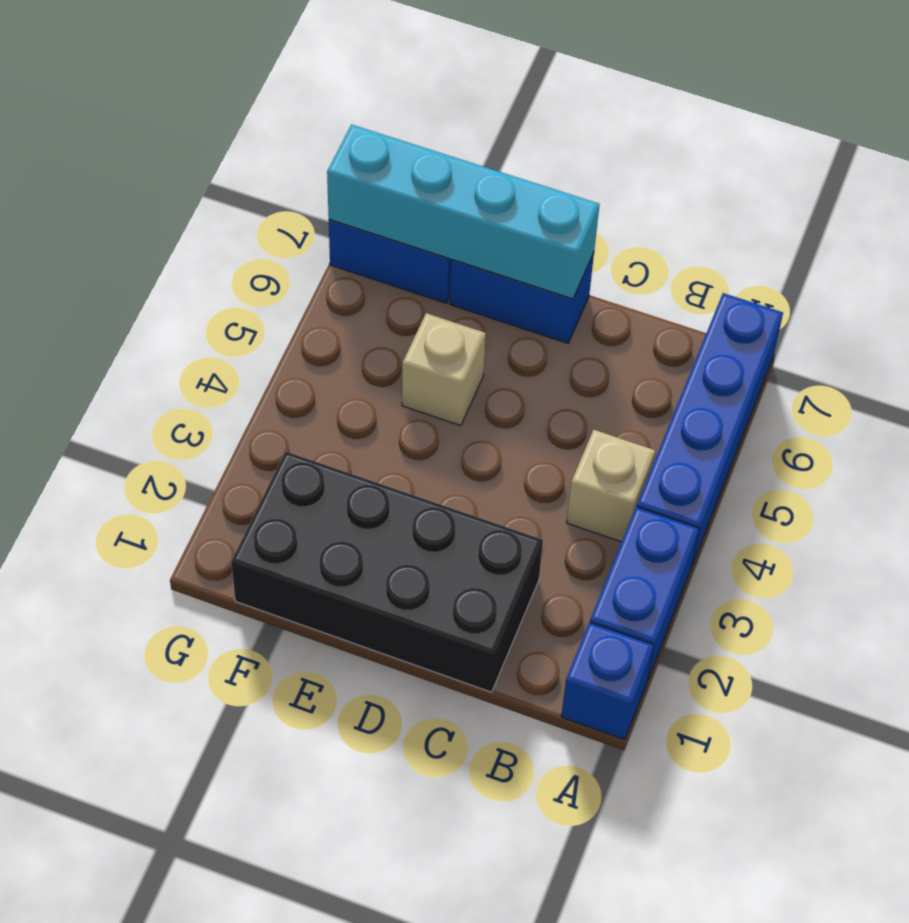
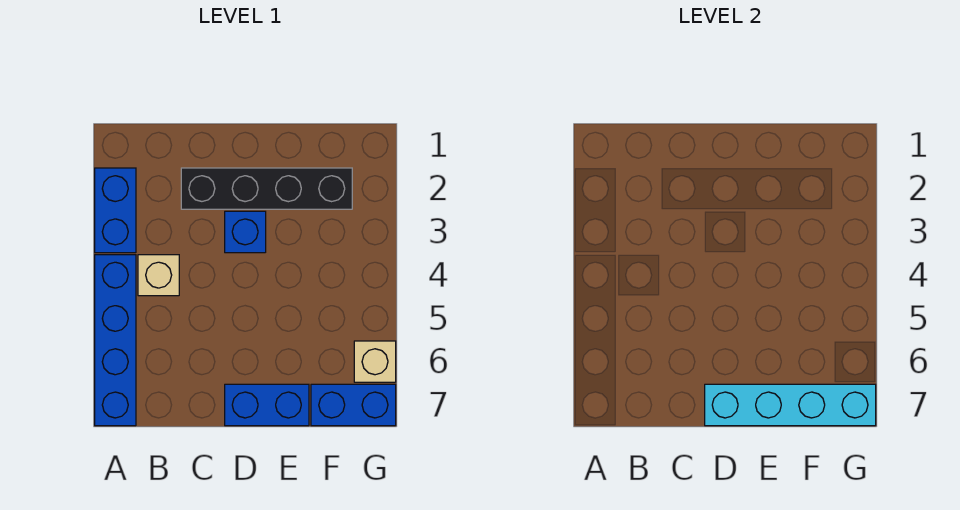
blue brick A1 level 1 -> blue brick D3 level 1
black brick C1:F2 level 1 -> black brick C2:F2 level 1
tan brick E5 level 1 -> tan brick G6 level 1

